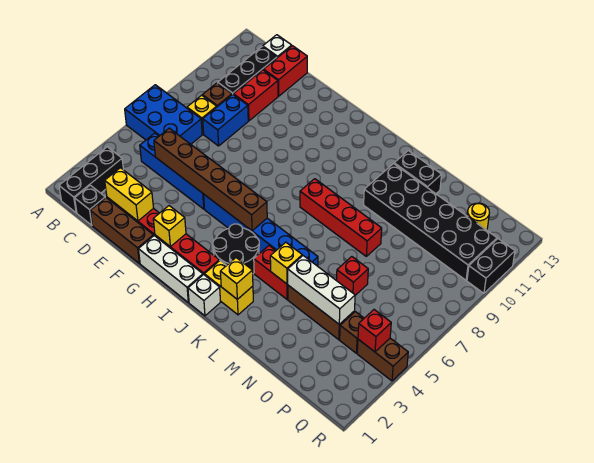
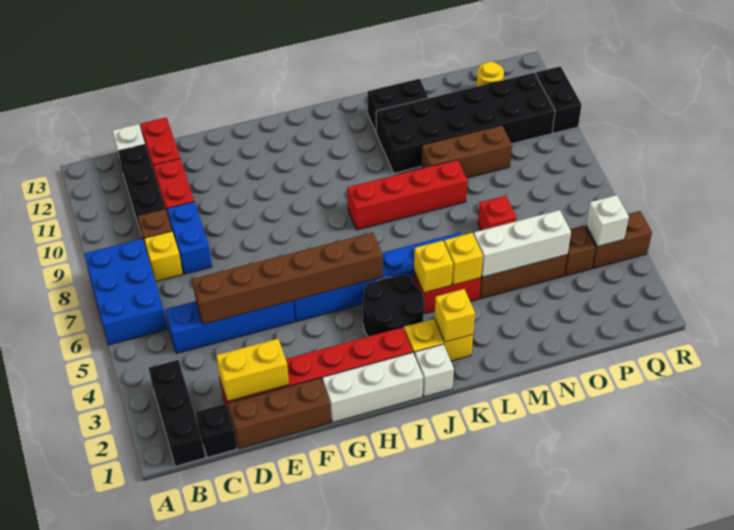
blue brick A6:C7 level 1 -> blue brick A6:B8 level 1
yellow brick G2 level 2 -> yellow brick K4 level 2
none -> brown brick M9:O9 level 1
red brick Q4 level 2 -> white brick Q4 level 2

